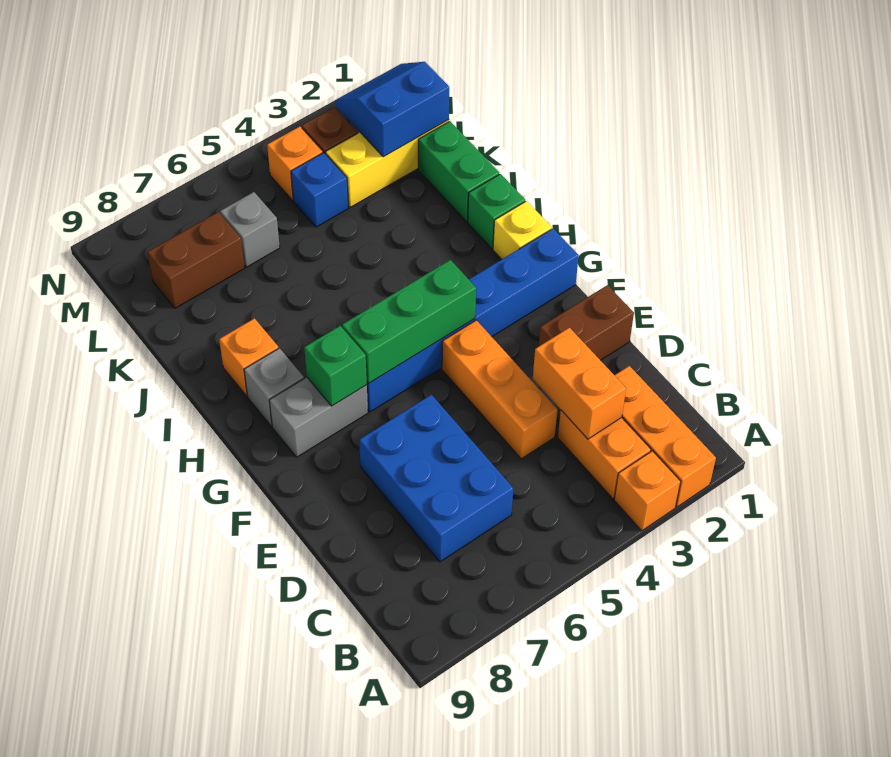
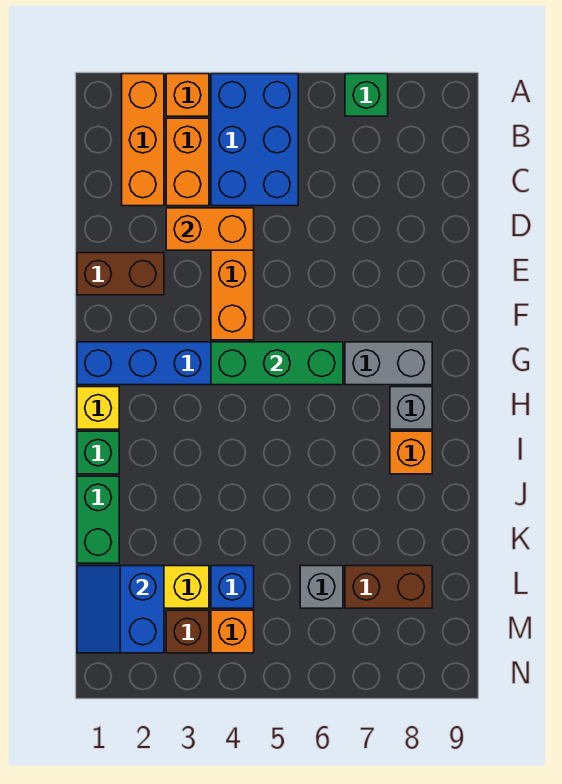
orange brick C3:D3 level 2 -> orange brick D3:D4 level 2
blue brick C6:E7 level 1 -> blue brick A4:C5 level 1
green brick G7 level 2 -> green brick A7 level 1
blue slope L1:M2 level 2 top L -> blue slope L1:M2 level 2 top 2

